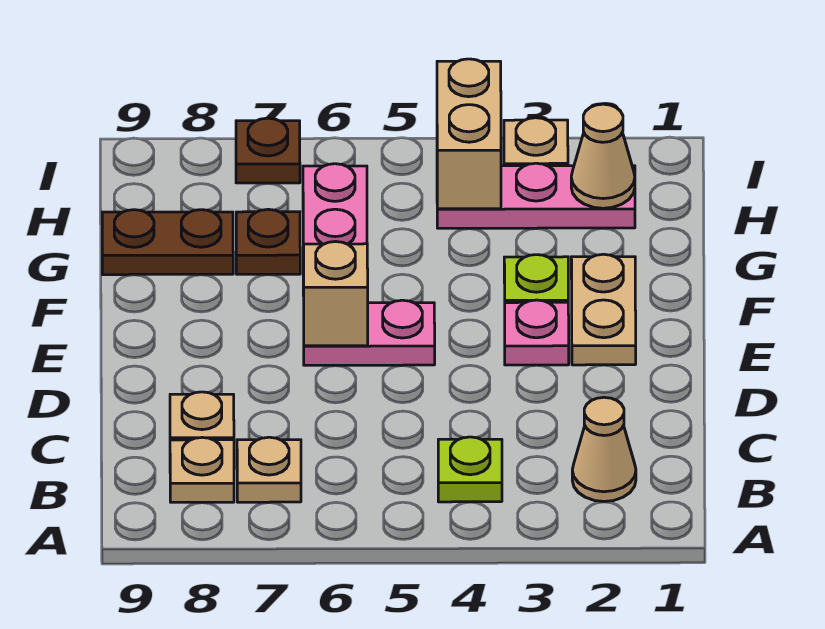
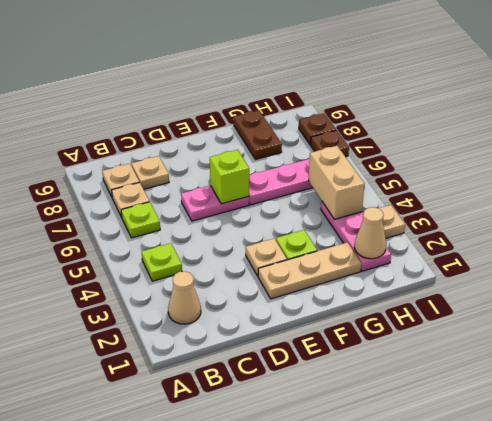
none -> lime plate B6 level 1
tan plate E2:F2 level 1 -> tan plate E2:G2 level 1
pink plate E3 level 1 -> tan plate E3 level 1
pink plate E5:E6 level 1 -> pink plate D6:E6 level 1
tan brick E6 level 2 -> lime brick E6 level 2
brown plate G7 level 1 -> brown plate I8 level 1
tan brick H4:I4 level 2 -> tan brick H4:H5 level 2

